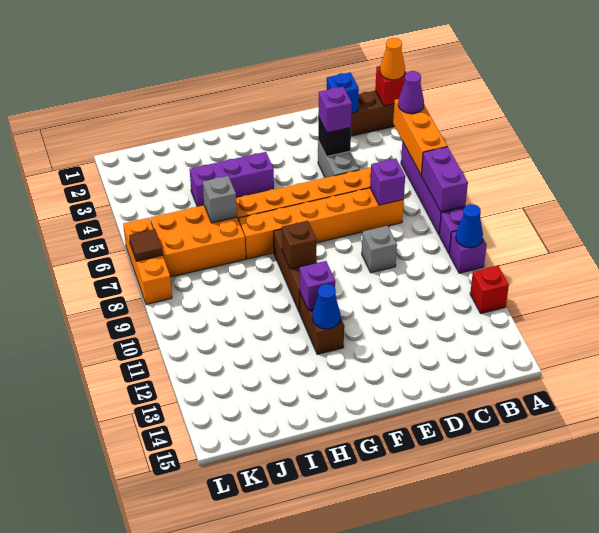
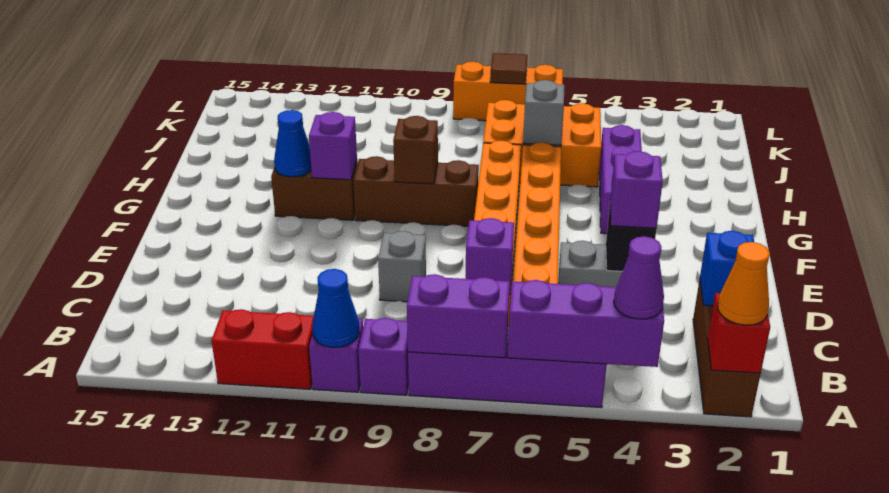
orange brick A4:A6 level 2 -> purple brick A4:A6 level 2
red brick A12 level 1 -> red brick A11:A12 level 1
orange brick I6:K7 level 1 -> orange brick I5:J7 level 1

